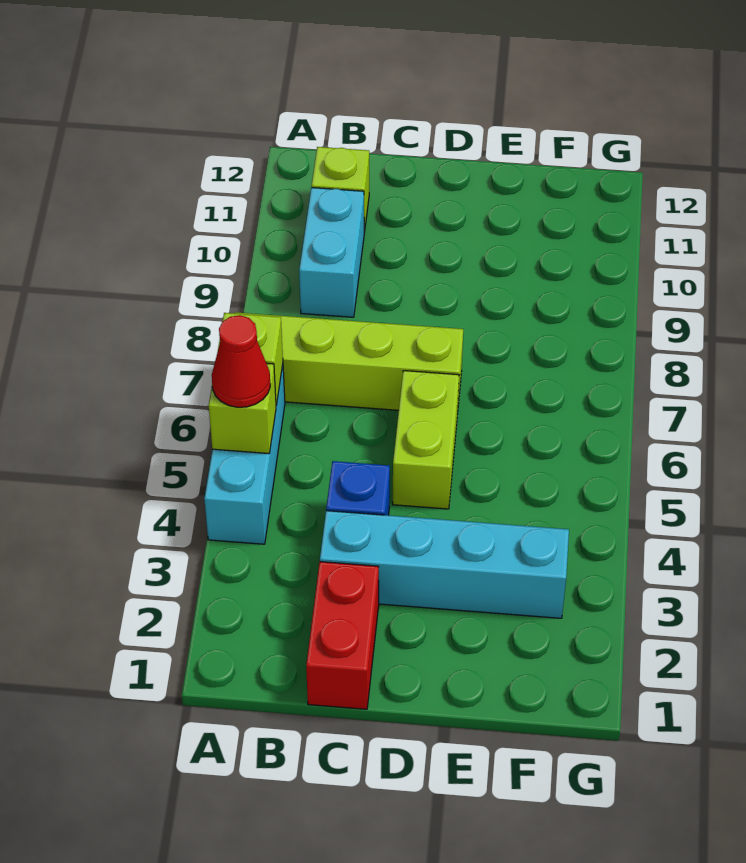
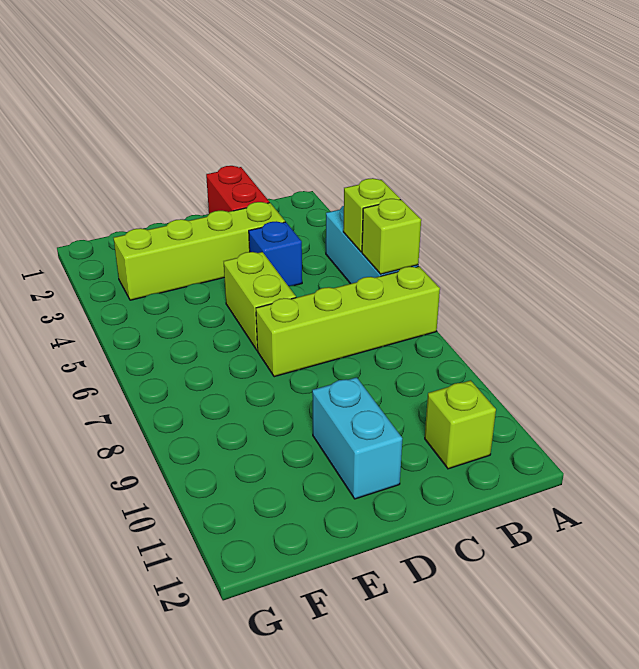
red cone A5 level 3 -> none
cyan brick B9:B10 level 1 -> cyan brick D10:D11 level 1
cyan brick C3:F3 level 1 -> lime brick C3:F3 level 1

